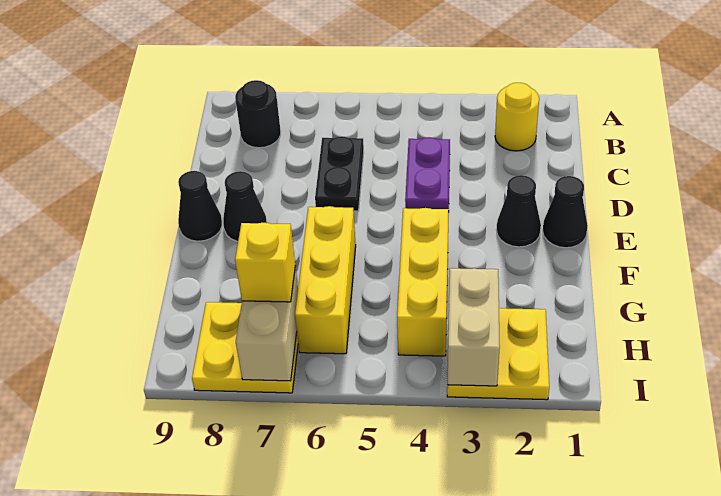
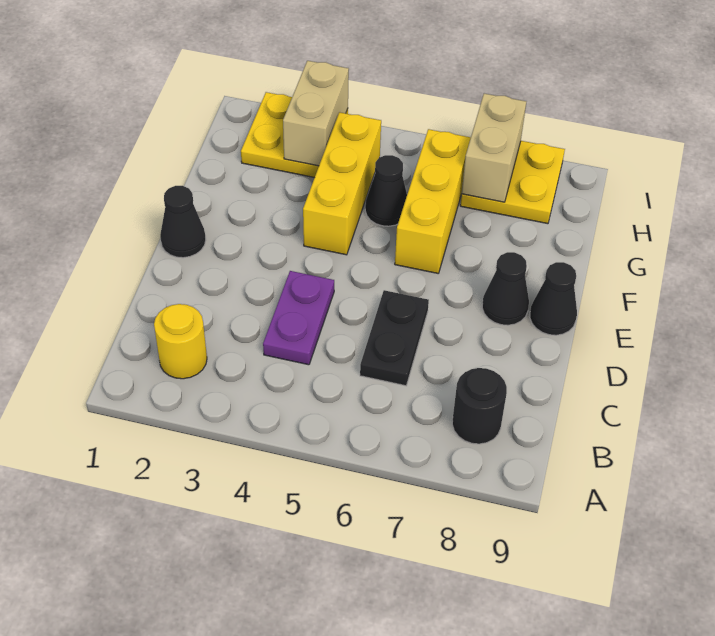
black cone E2 level 1 -> black cone G5 level 1
yellow brick H7 level 3 -> none

